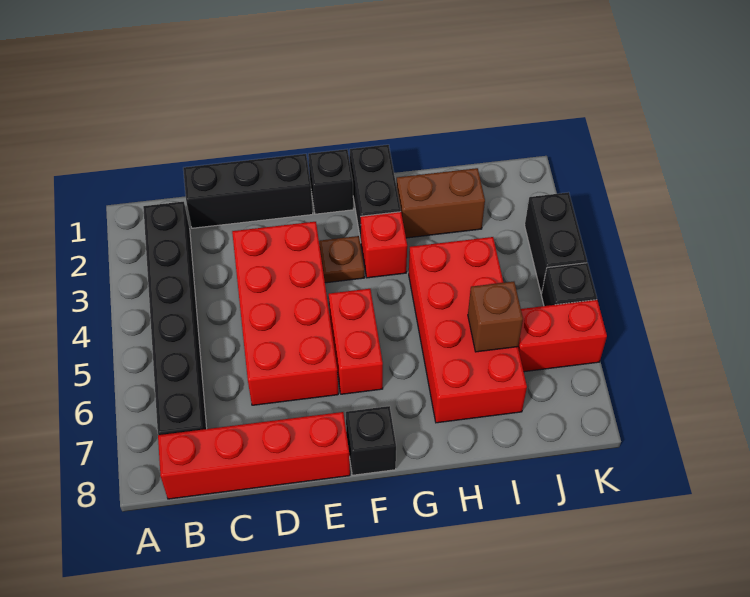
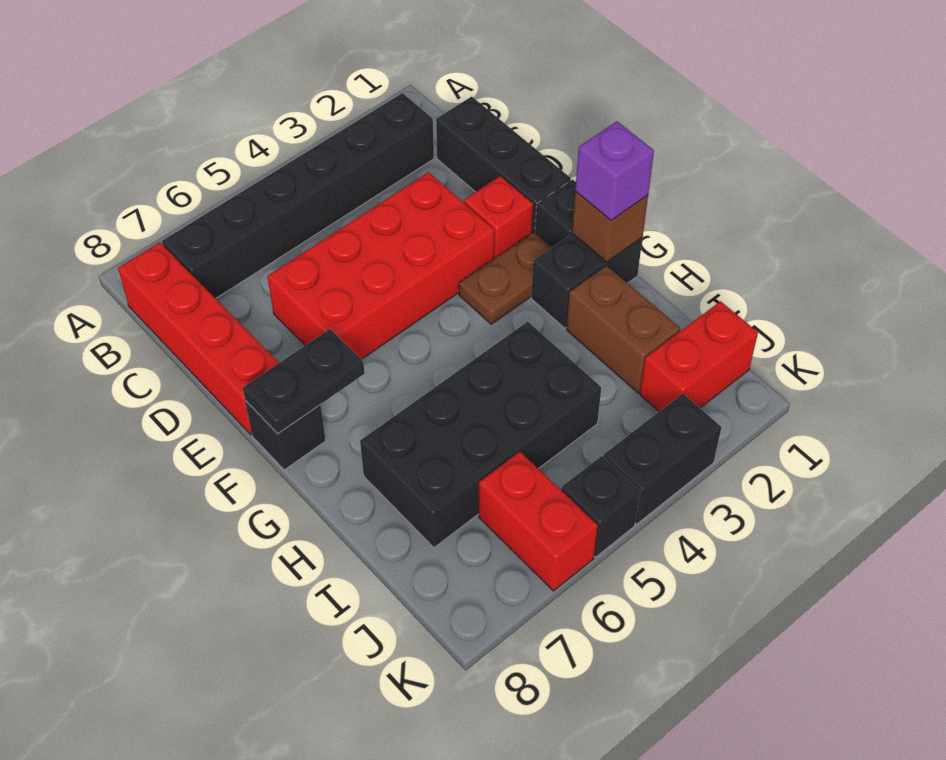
brown plate F3 level 1 -> brown plate F2:F3 level 1
red brick F5:F6 level 1 -> red brick J1:J2 level 1
none -> black plate F7:F8 level 2
none -> purple brick G1 level 3
red brick G3 level 1 -> red brick E2 level 1
red brick H4:I7 level 1 -> black brick H4:I7 level 1
brown brick I6 level 2 -> brown brick G1 level 2

